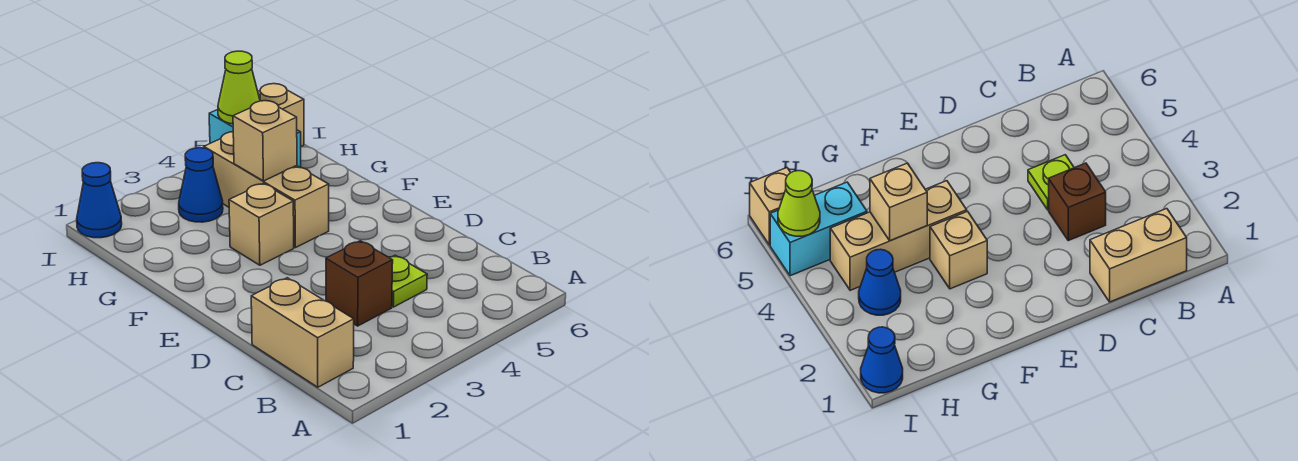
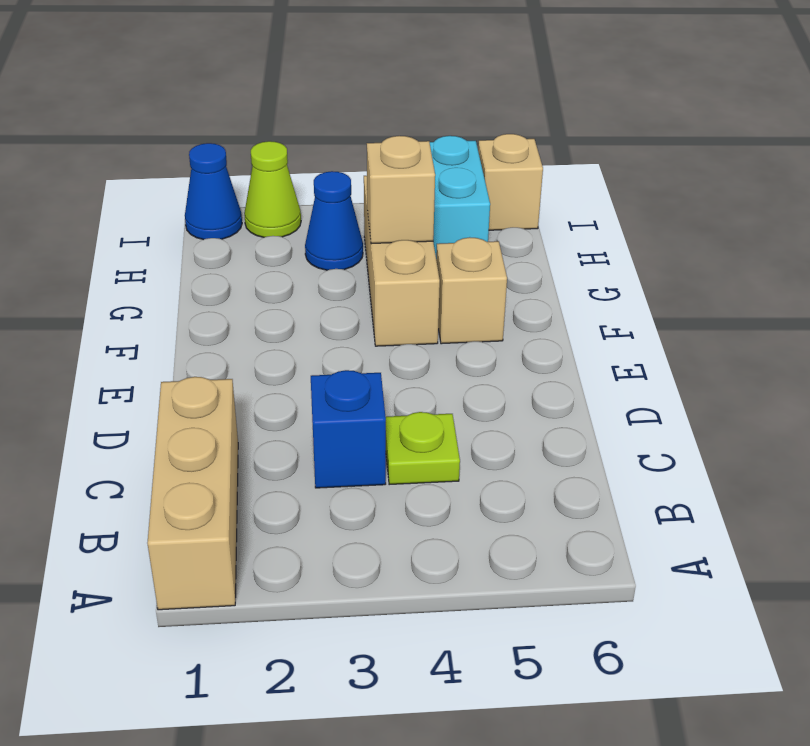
tan brick B1:C1 level 1 -> tan brick A1:C1 level 1
brown brick C3 level 1 -> blue brick C3 level 1
tan brick F3 level 1 -> tan brick F5 level 1
lime cone I5 level 2 -> lime cone I2 level 1

